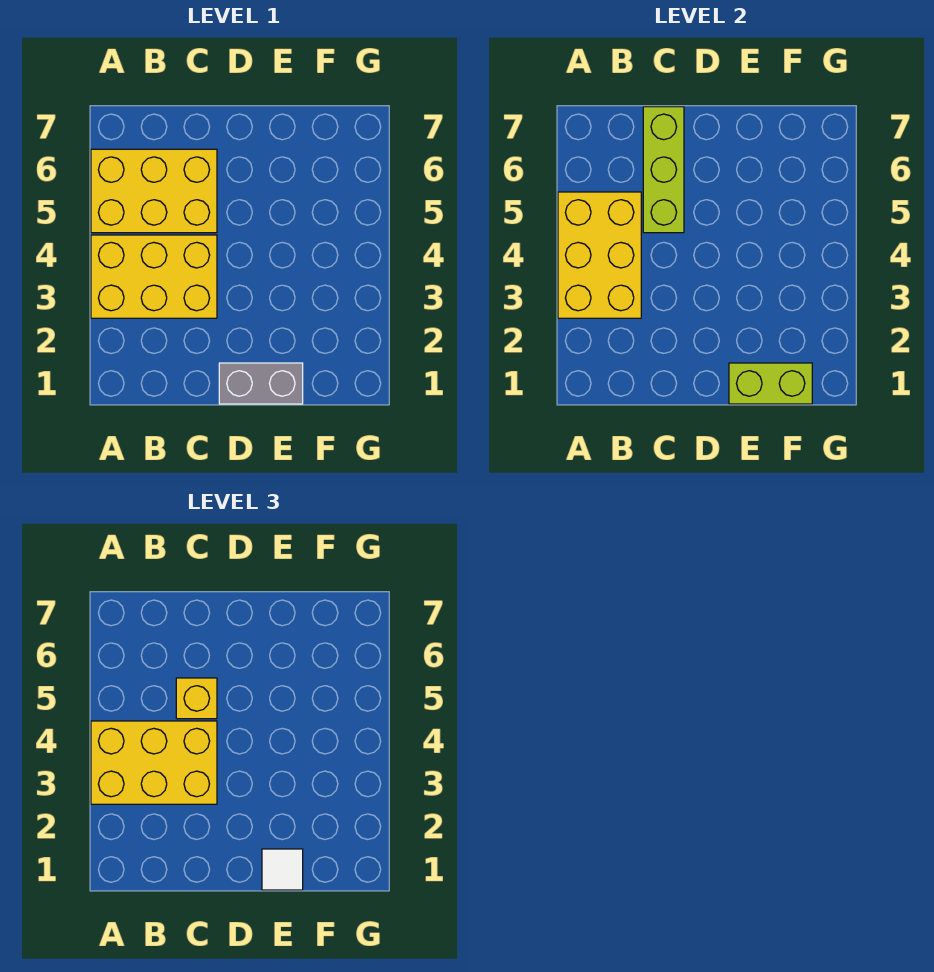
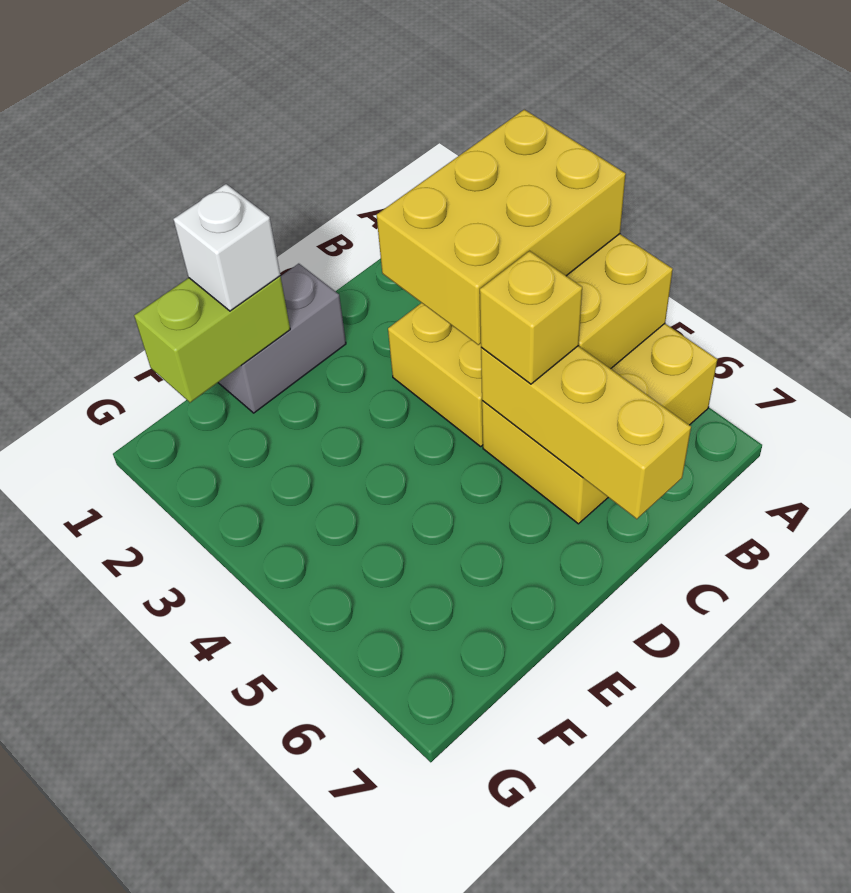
lime brick C5:C7 level 2 -> yellow brick C5:C7 level 2
white tile E1 level 3 -> white brick E1 level 3

